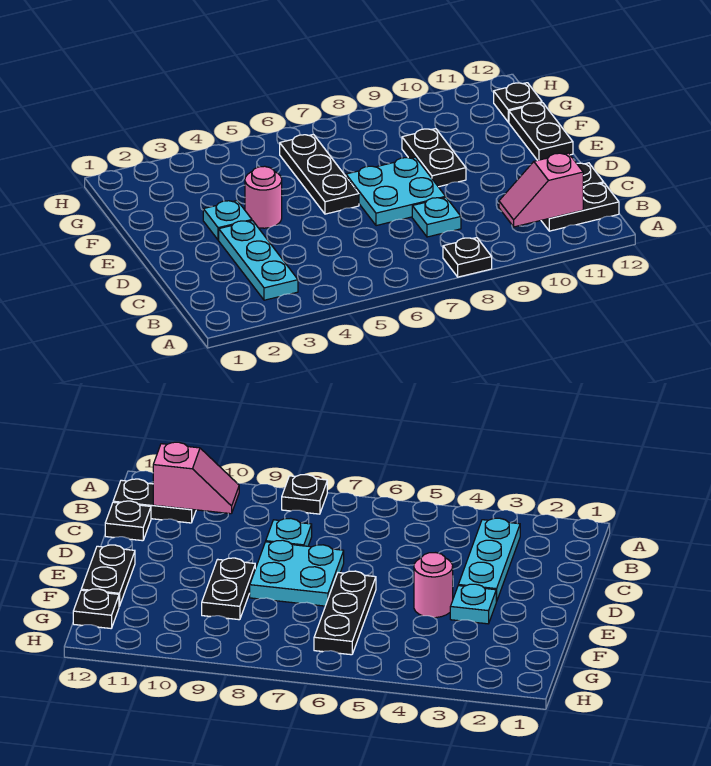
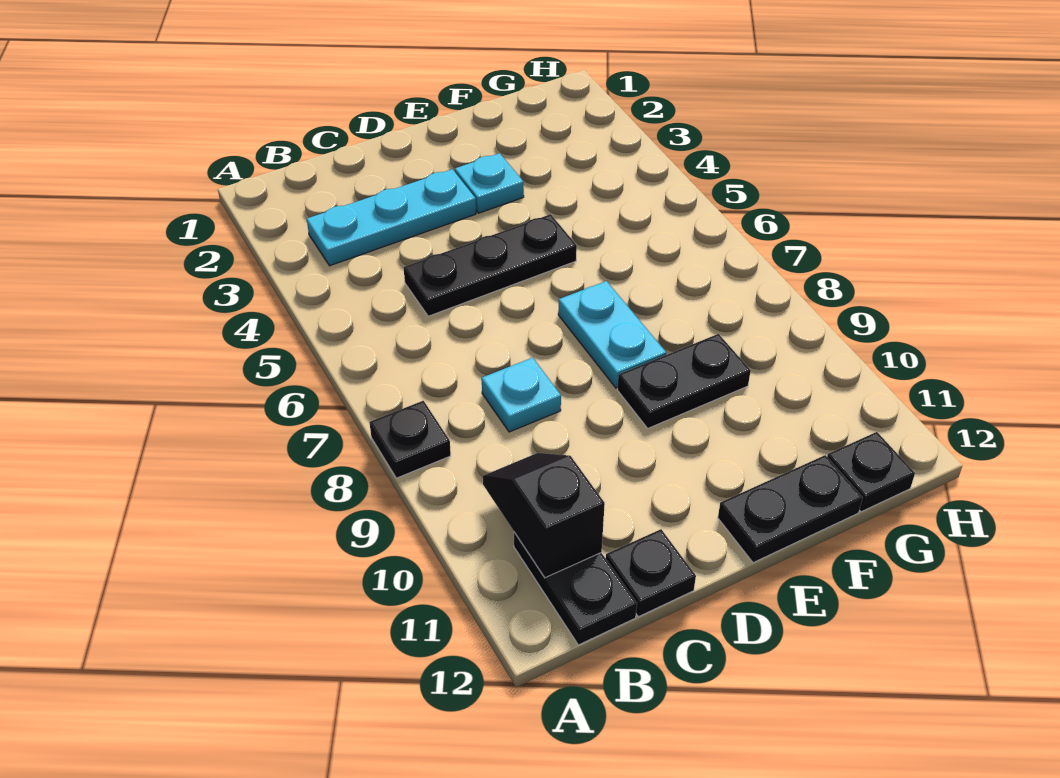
pink slope B10:B11 level 2 top 11 -> black slope B10:B11 level 2 top 11
cyan plate D7:E8 level 1 -> cyan plate E7:E8 level 1
pink round brick E4 level 1 -> none
black plate E6:G6 level 1 -> black plate C5:E5 level 1

